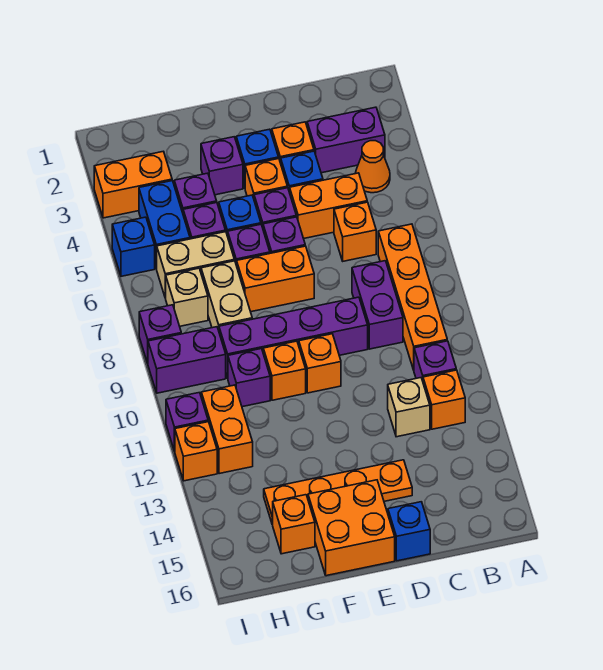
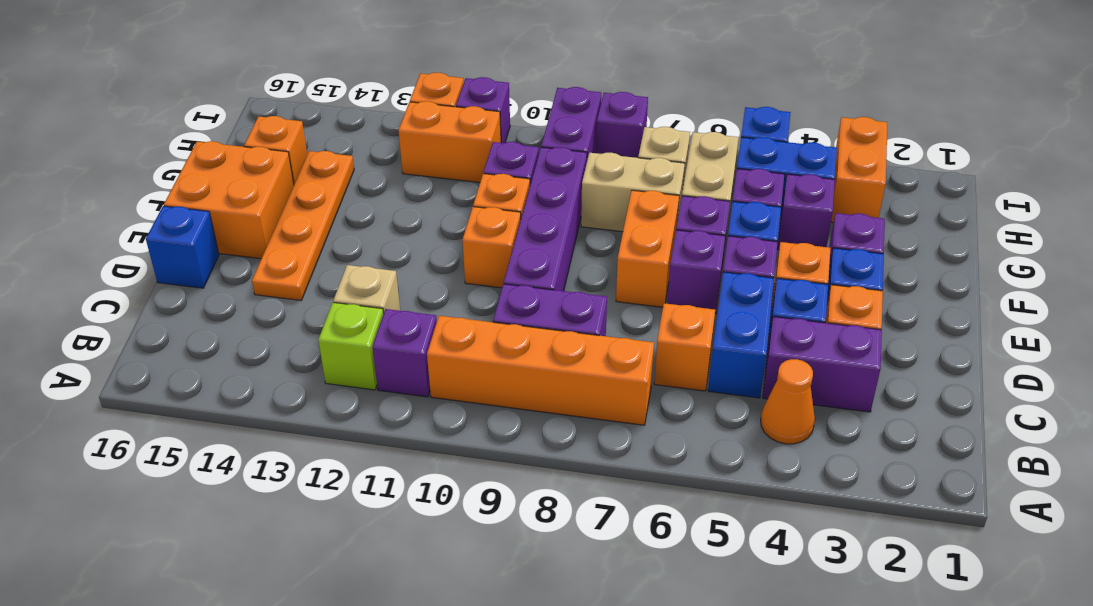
purple brick B3:C3 level 1 -> purple brick C3:C4 level 1
orange brick B12 level 1 -> lime brick B12 level 1
orange brick C5:D5 level 1 -> blue brick C5:D5 level 1

